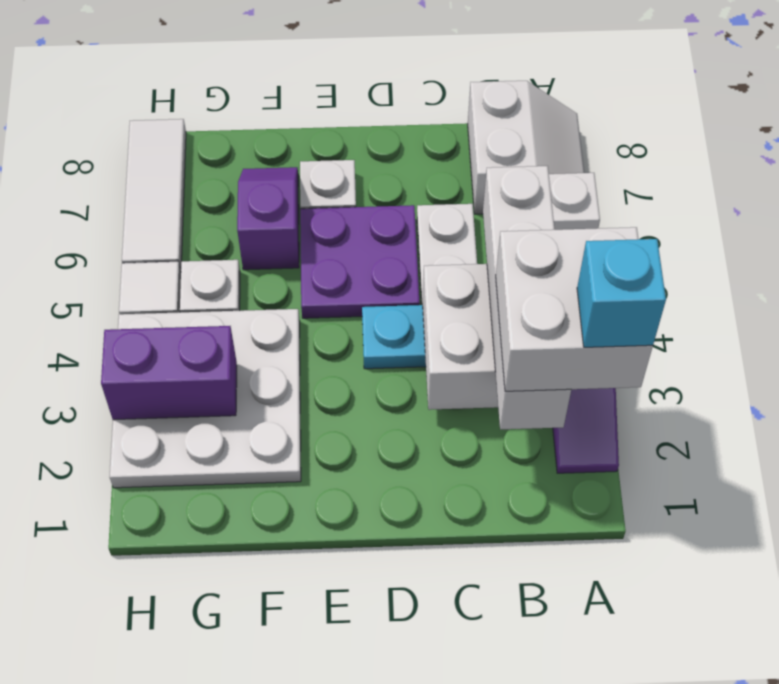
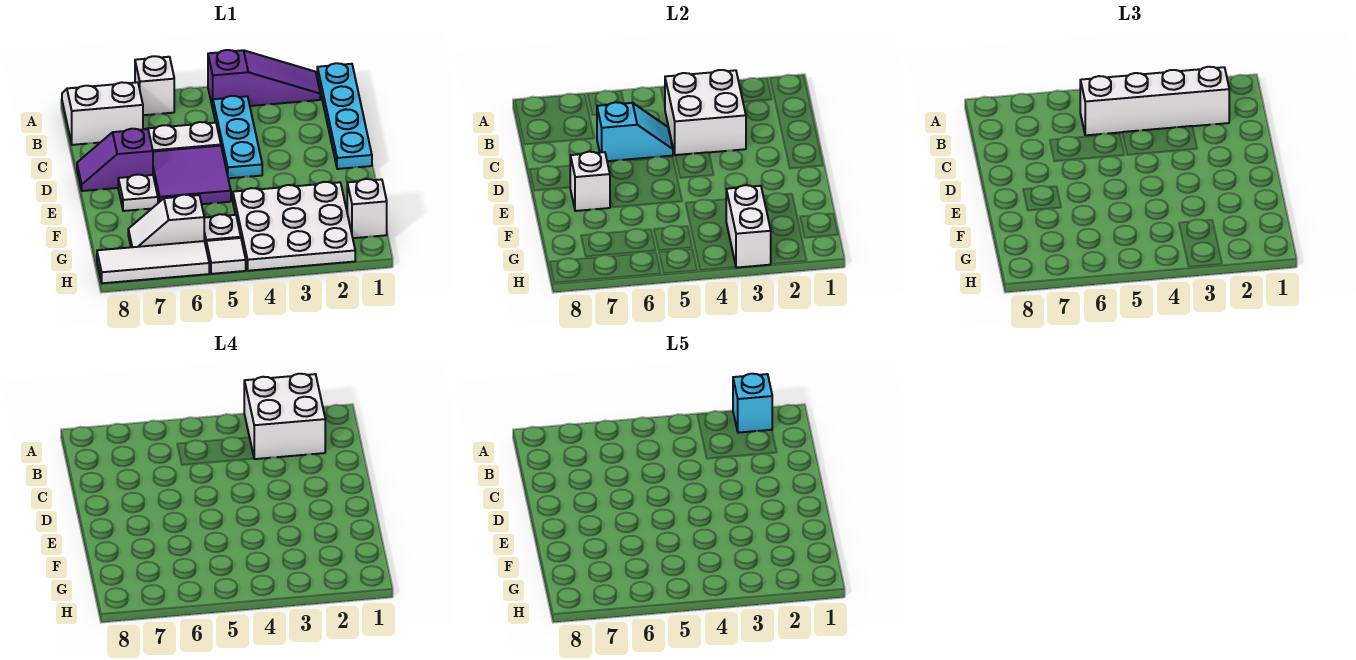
none -> cyan plate A1:D1 level 1
none -> cyan slope C5:C6 level 2 top 6
purple plate D5:E6 level 1 -> purple tile D5:E6 level 1
none -> white brick E7 level 2
purple slope F6:F7 level 1 top 6 -> purple slope D7:D8 level 1 top 7
none -> white brick G1 level 1
purple brick G3:H3 level 2 -> white brick G3:H3 level 2
none -> white slope G6:G7 level 1 top 6

